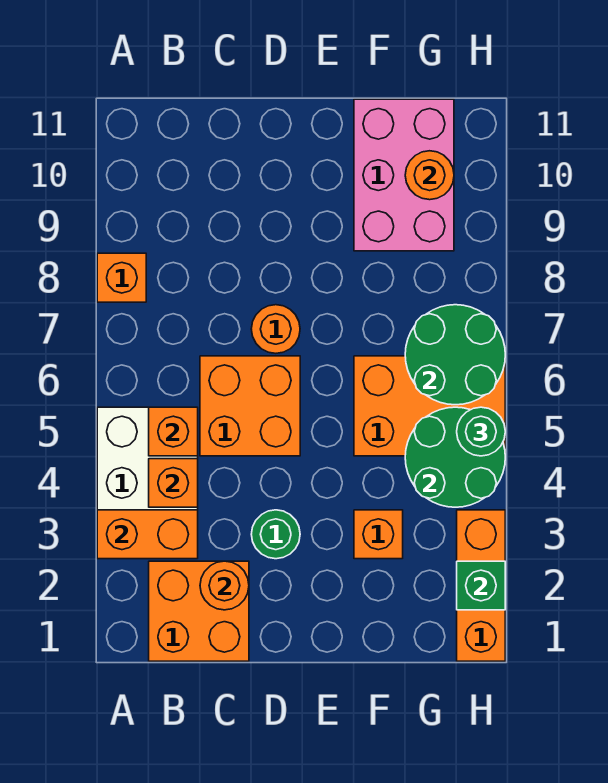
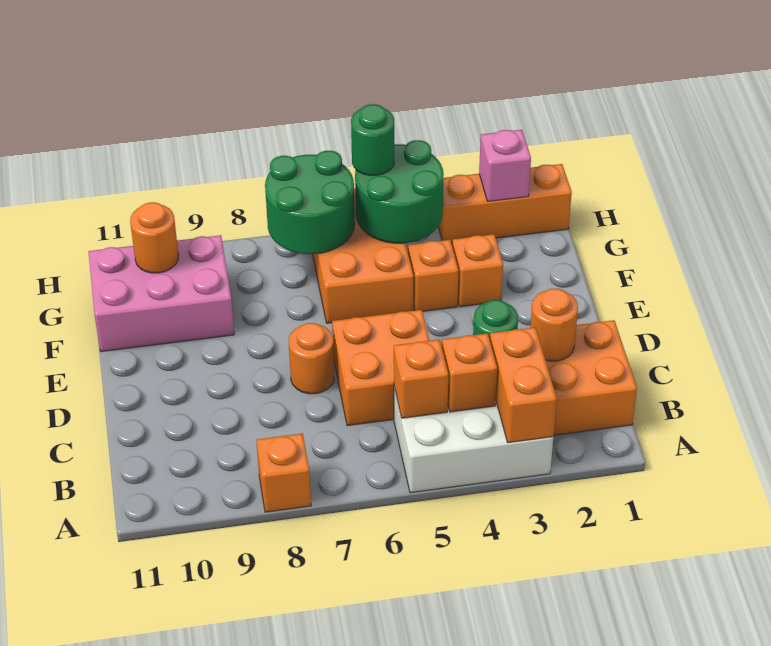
none -> orange brick F4 level 1
green brick H2 level 2 -> pink brick H2 level 2

